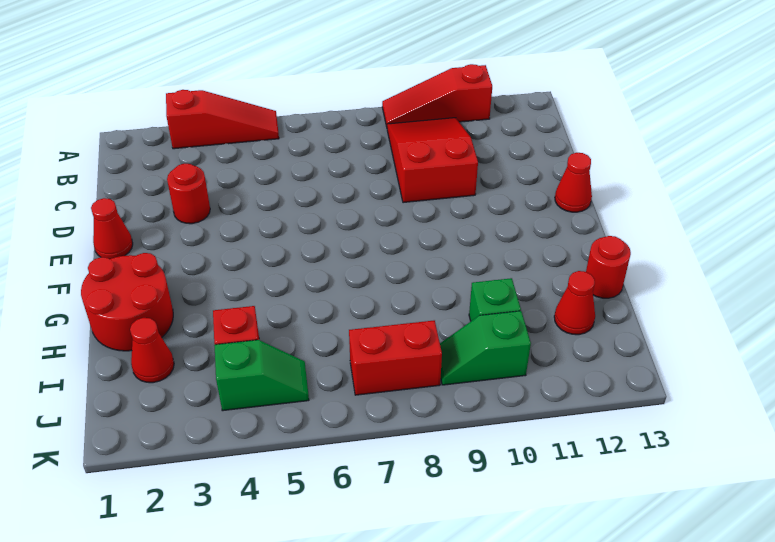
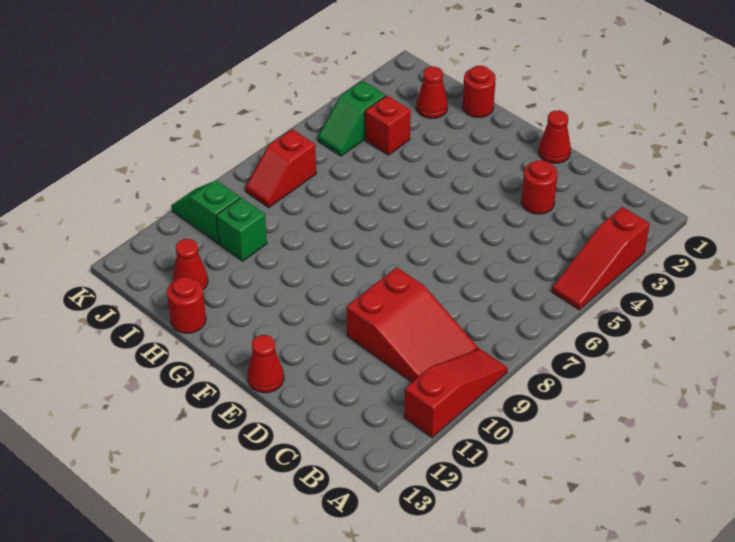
red round brick G1:H2 level 1 -> red round brick H1 level 1
red brick J7:J8 level 1 -> red slope J7:J8 level 1 top 7
green slope J9:J10 level 1 top 10 -> green slope J10:K10 level 1 top J

